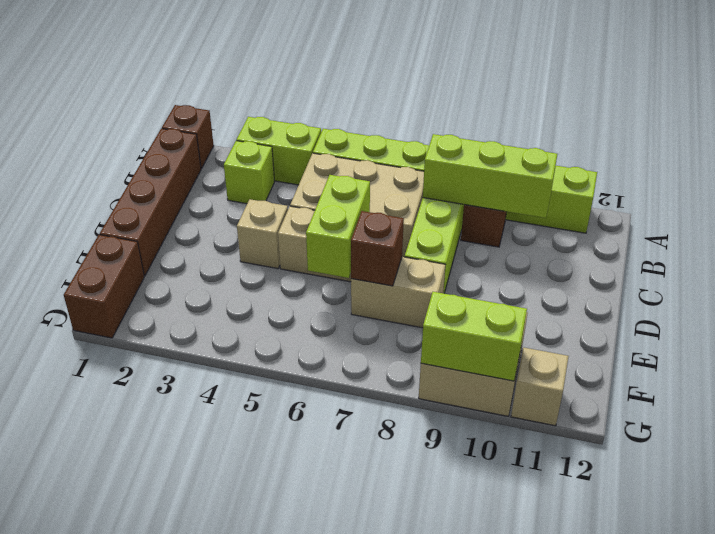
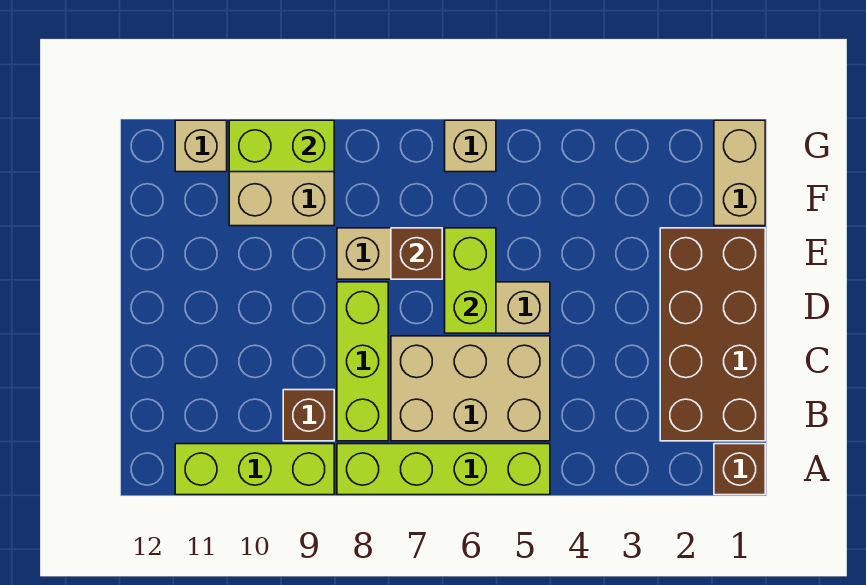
lime brick A3:A4 level 1 -> none
brown brick B1:E1 level 1 -> brown brick B1:E2 level 1
lime brick B3 level 1 -> none
lime brick B8:B10 level 2 -> none
tan brick D4 level 1 -> tan brick G6 level 1
brown brick F1:G1 level 1 -> tan brick F1:G1 level 1

